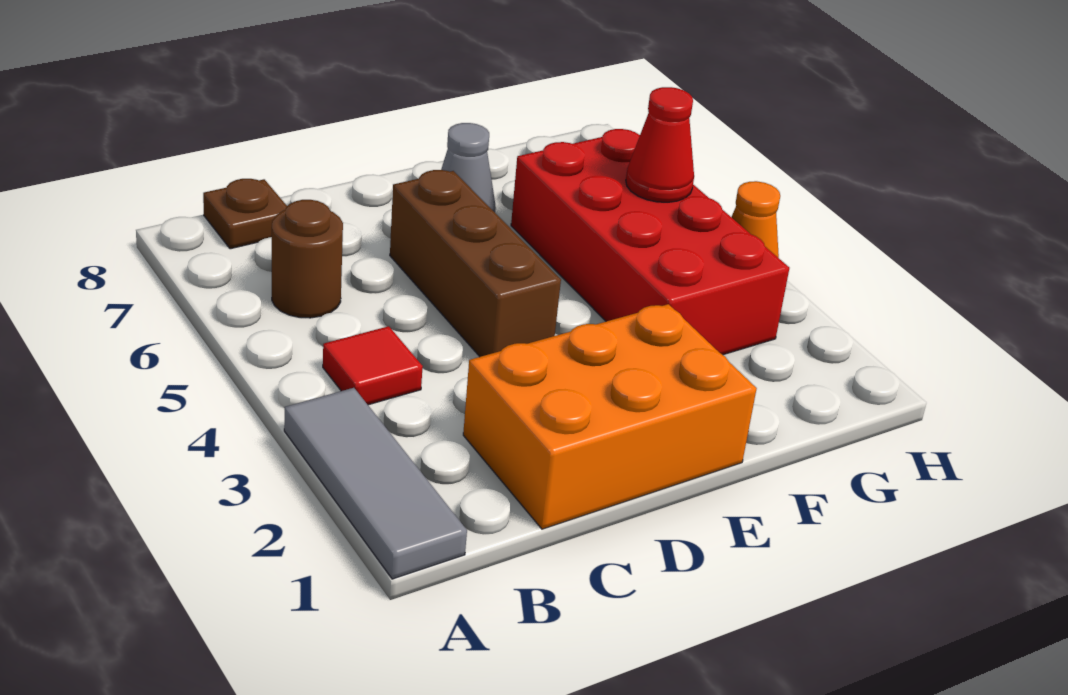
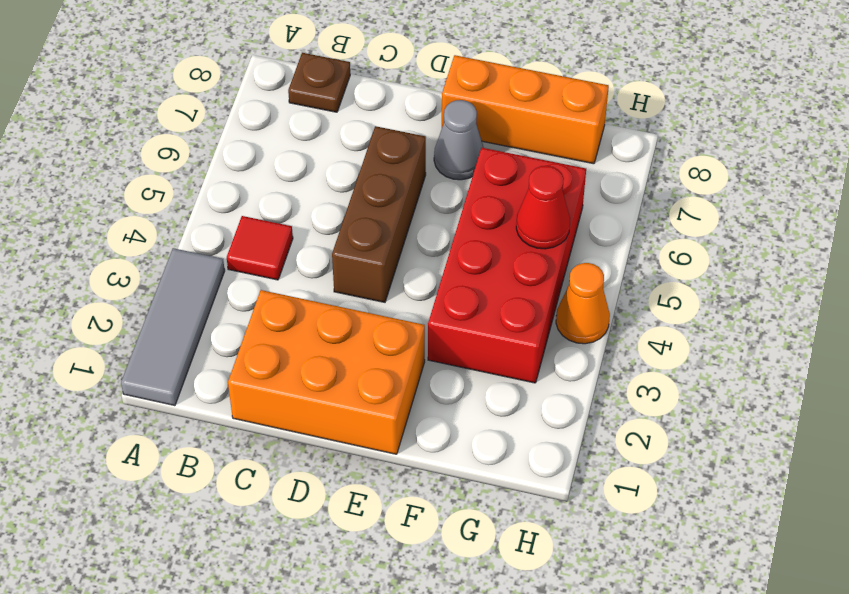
brown round brick B6 level 1 -> none
none -> orange brick E8:G8 level 1

